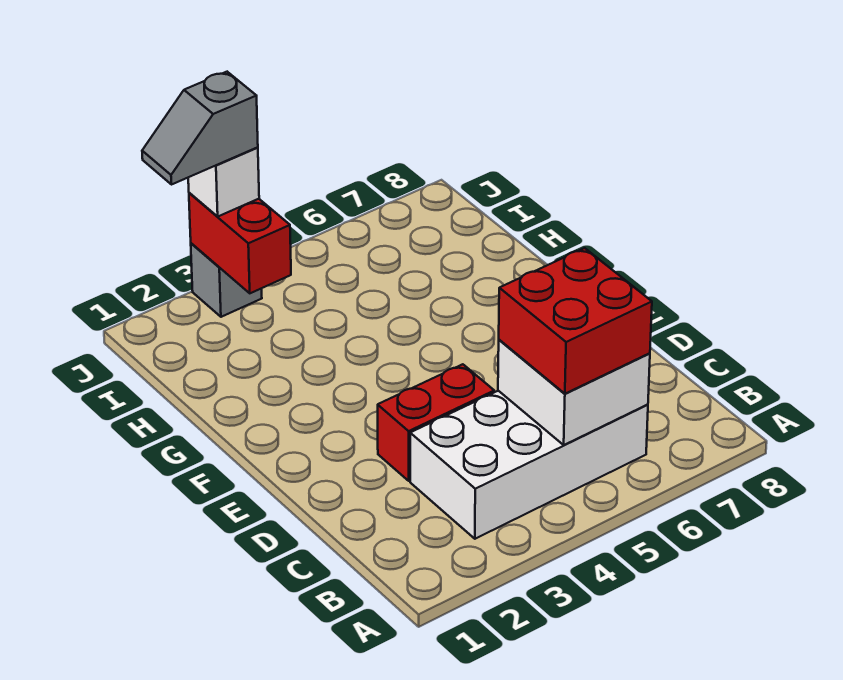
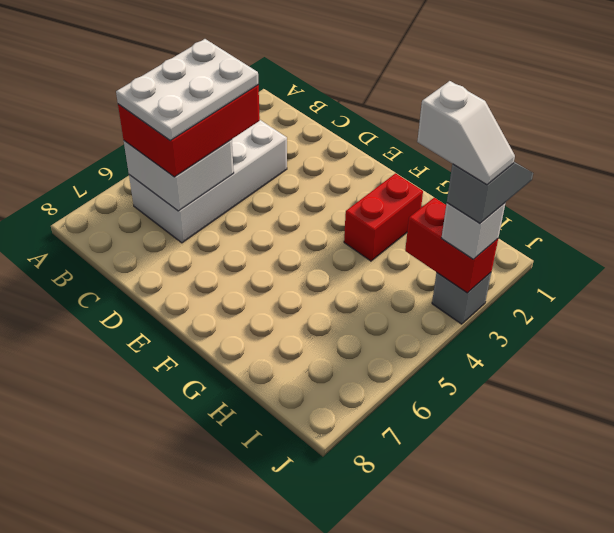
none -> white plate B4:C6 level 4
red brick B5:C6 level 3 -> red brick B4:C6 level 3
red brick D3:D4 level 1 -> red brick G2:G3 level 1
none -> white slope I3:J3 level 5 top I

